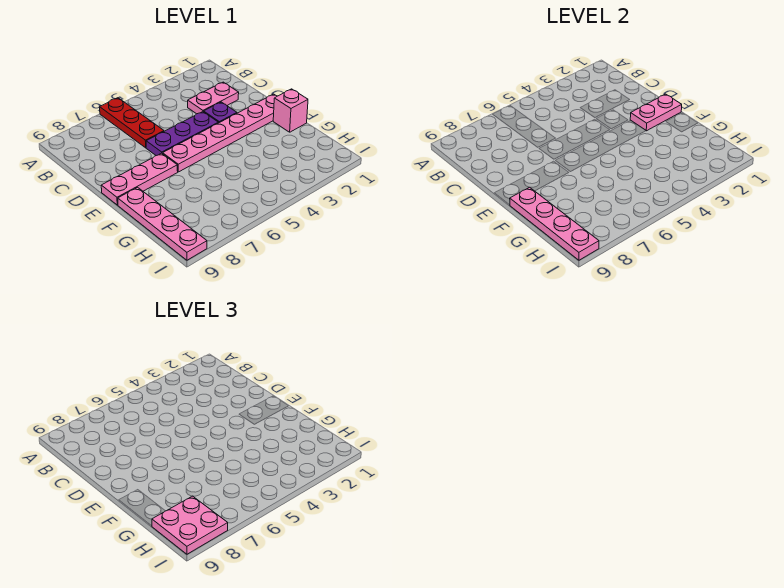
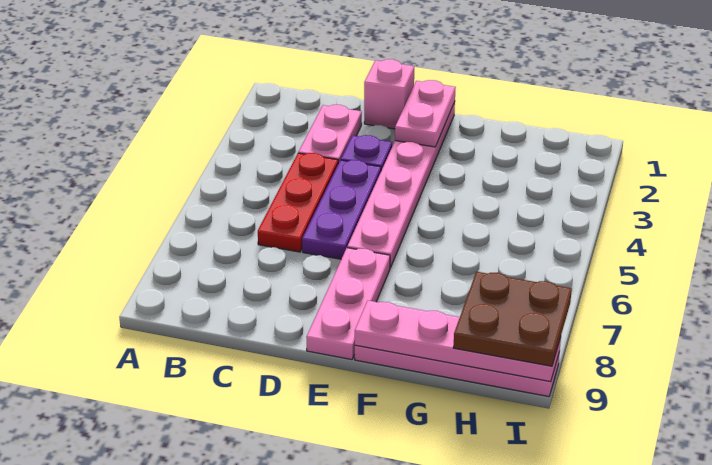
red plate A6:C6 level 1 -> red plate C4:C6 level 1
pink brick F1 level 1 -> pink brick D1 level 1
pink plate H8:I9 level 3 -> brown plate H8:I9 level 3

